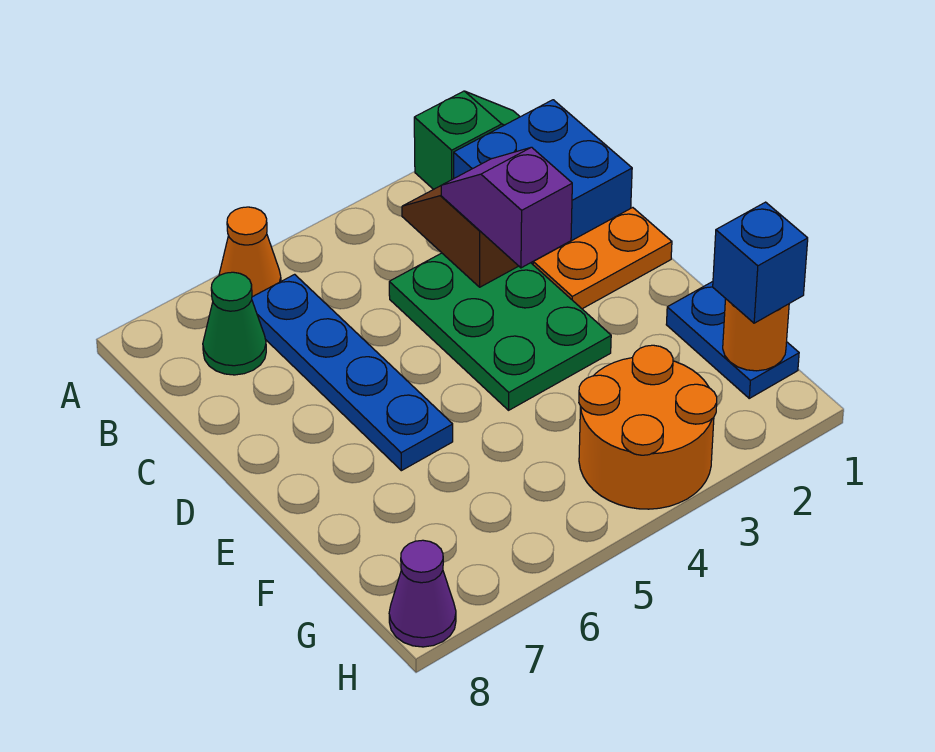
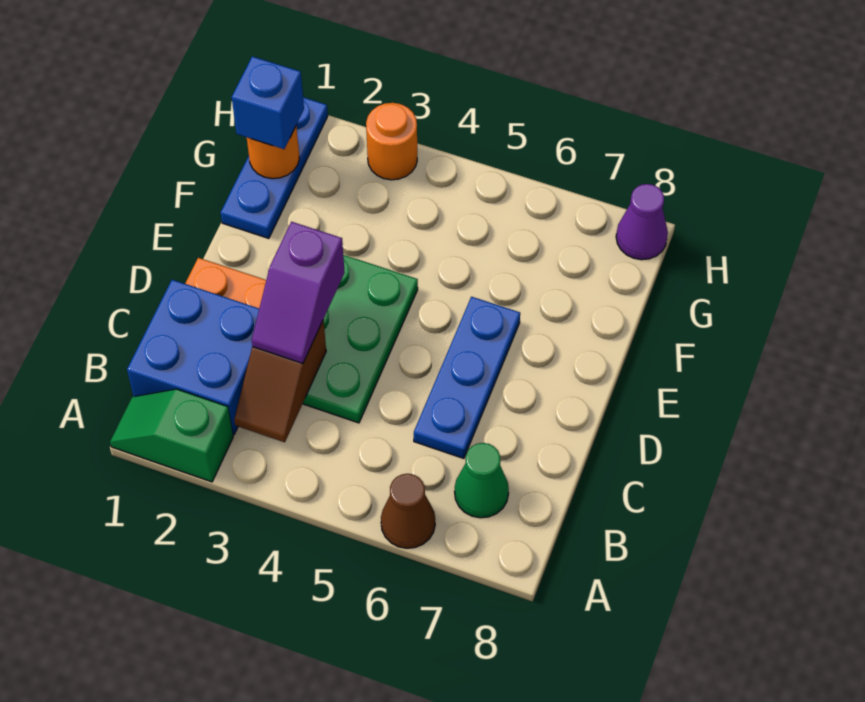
orange cone A6 level 1 -> brown cone A6 level 1
blue plate B6:E6 level 1 -> blue plate C6:E6 level 1
blue plate F1:G1 level 1 -> blue plate F1:H1 level 1
orange round brick G3:H4 level 1 -> orange round brick H3 level 1

